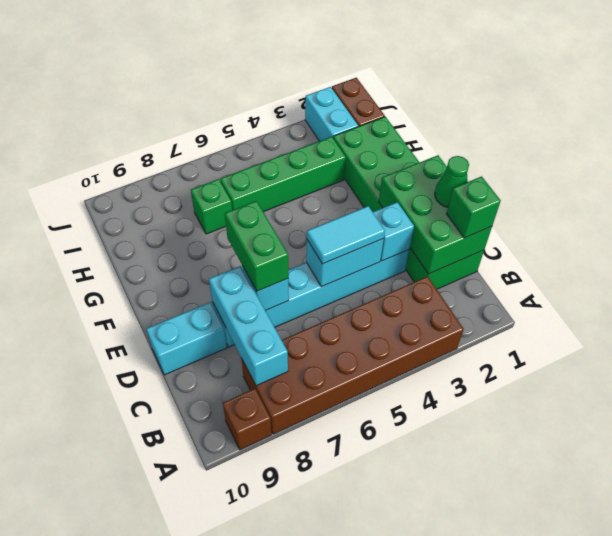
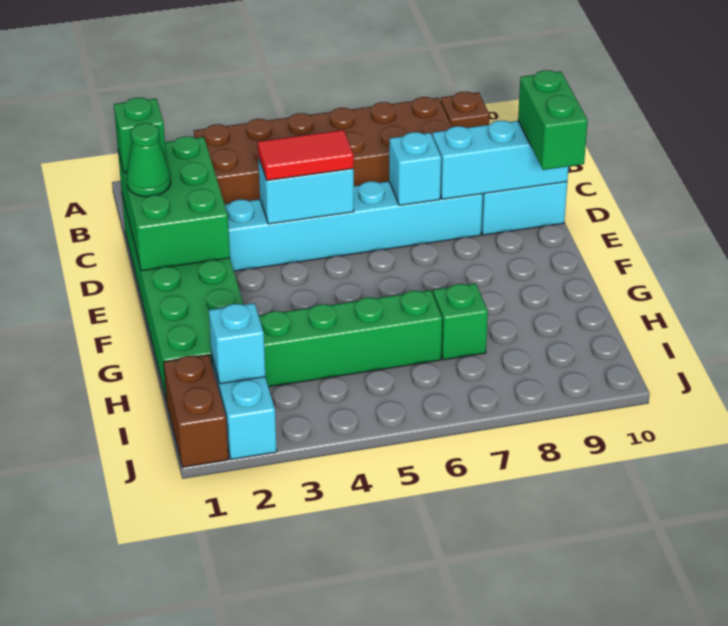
cyan brick B8:D8 level 2 -> cyan brick D8:D10 level 2
cyan brick D3 level 2 -> cyan brick I2 level 2
cyan tile D4:D5 level 3 -> red tile D4:D5 level 3
green brick D7:E7 level 3 -> green brick D10:E10 level 3

